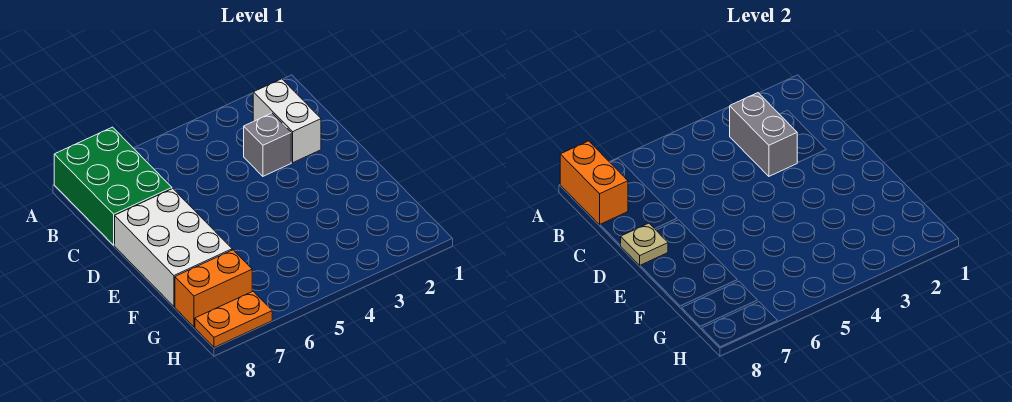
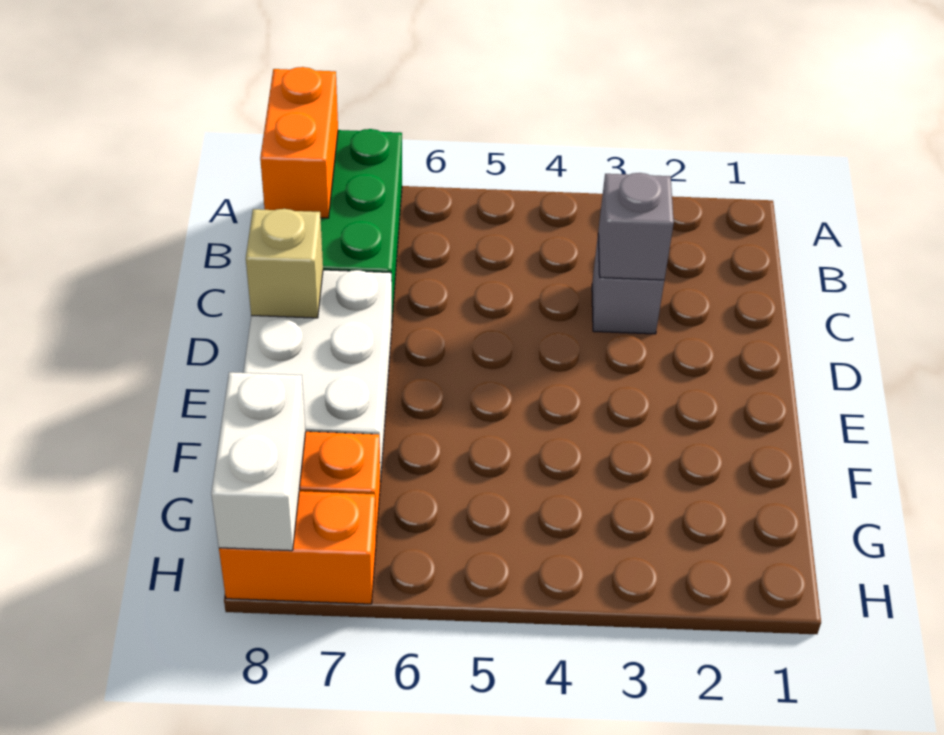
white brick B2:C2 level 1 -> white brick G8:H8 level 2
grey brick B3:C3 level 2 -> grey brick C3 level 2
tan plate D8 level 2 -> tan brick D8 level 2
orange plate H7:H8 level 1 -> orange brick H7:H8 level 1

